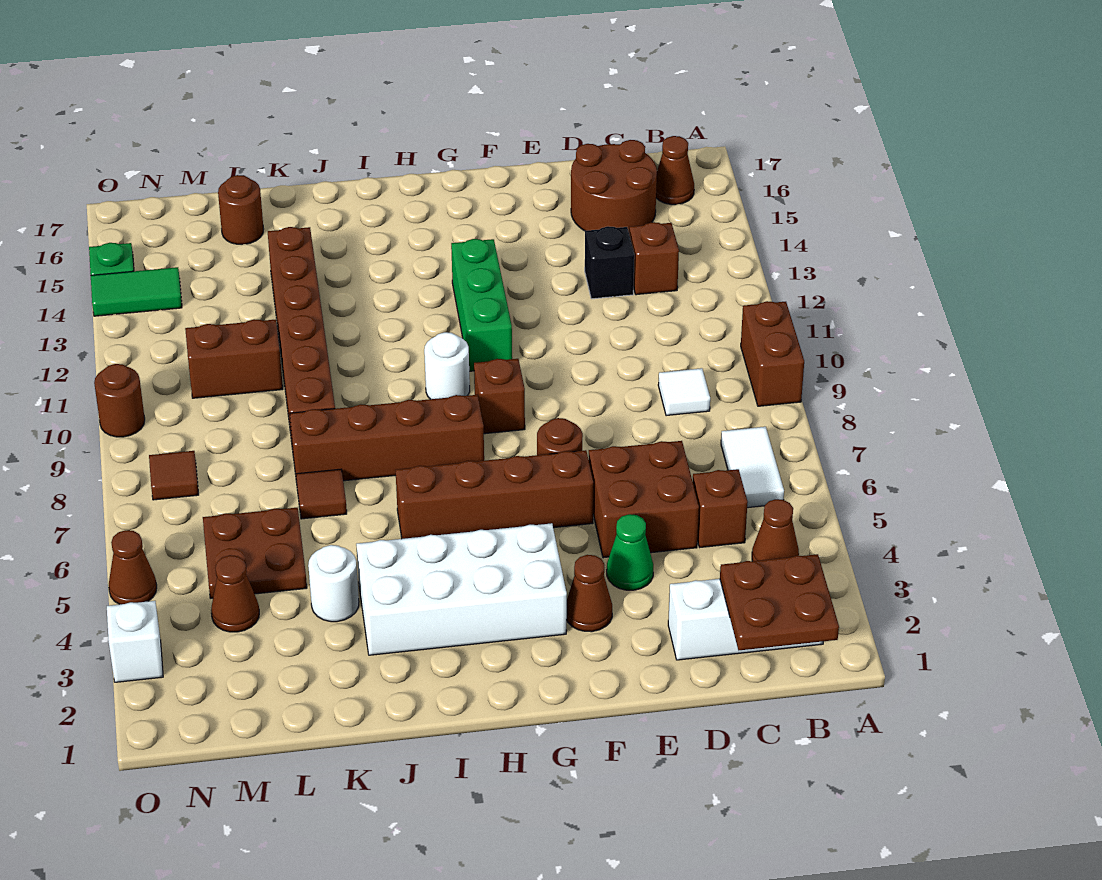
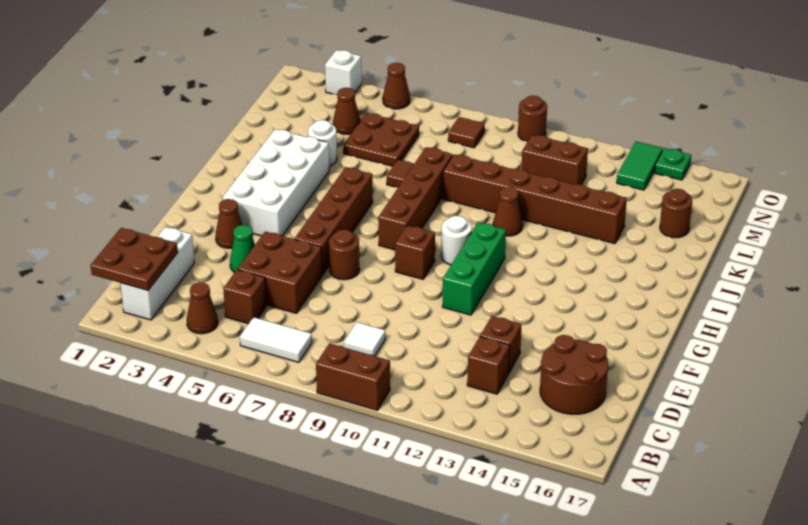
brown cone B16 level 1 -> brown cone J11 level 1
black brick D13 level 1 -> brown brick D13 level 1
green brick G11:G13 level 1 -> green brick F11:H11 level 1
brown brick L11:M11 level 1 -> brown brick M11:M12 level 1

